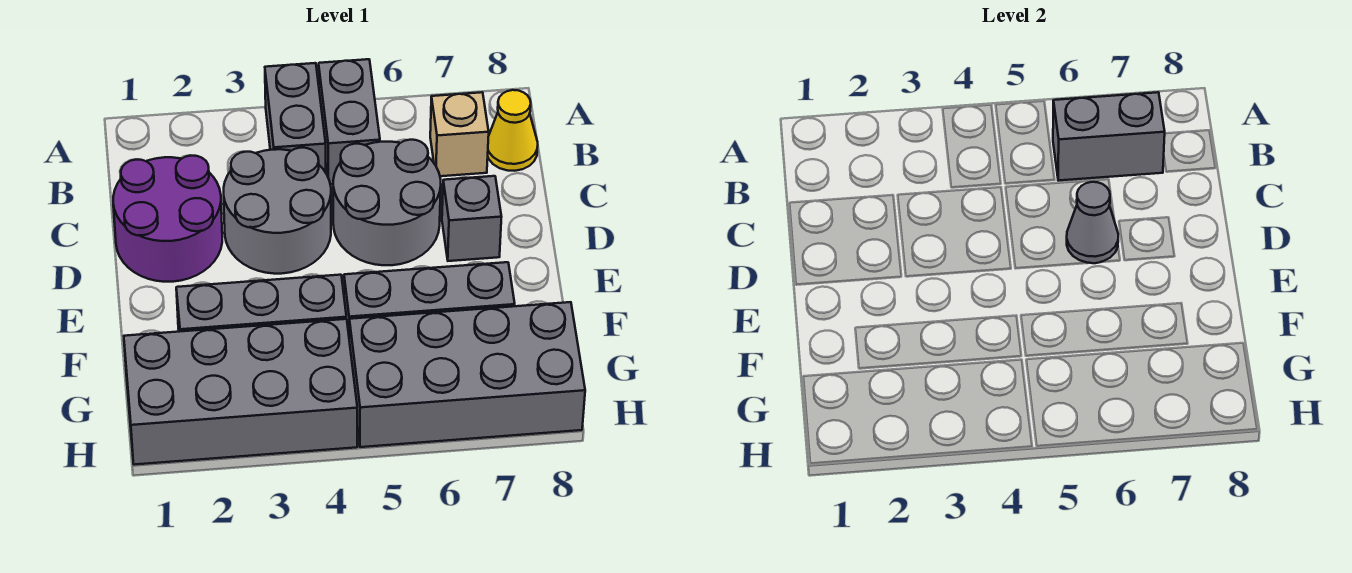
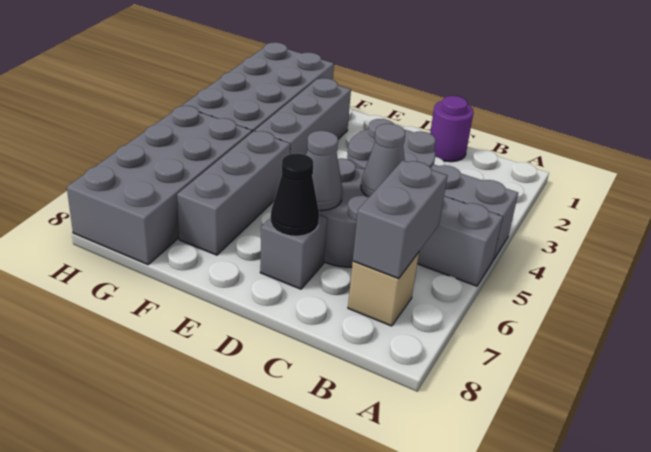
yellow cone B8 level 1 -> none
purple round brick C1:D2 level 1 -> purple round brick C1 level 1
none -> grey cone C5 level 2
none -> black cone D7 level 2

